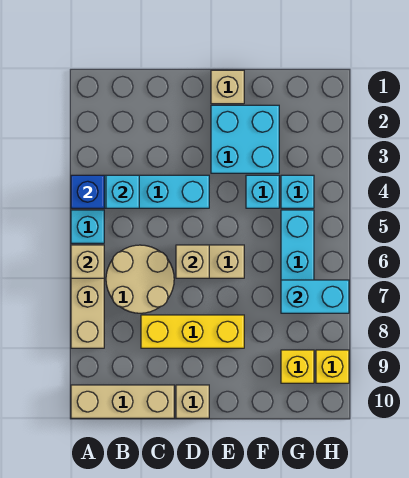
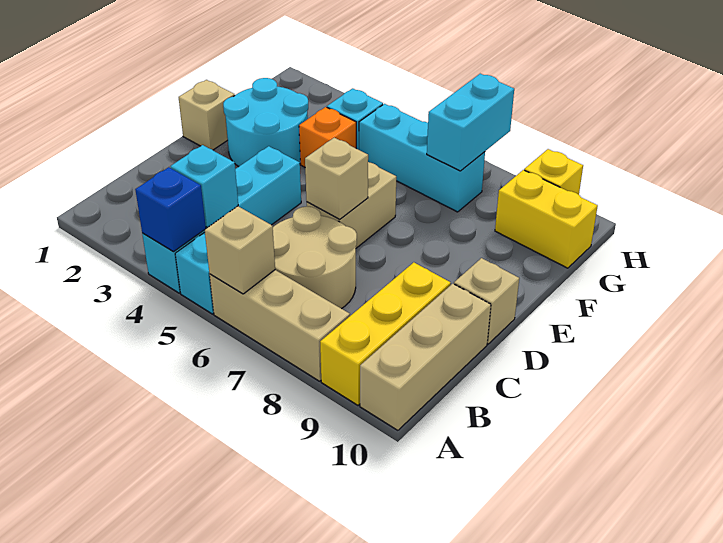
yellow brick C8:E8 level 1 -> yellow brick A9:C9 level 1
cyan brick E2:F3 level 1 -> cyan round brick E2:F3 level 1
cyan brick F4 level 1 -> orange brick F4 level 1
yellow brick G9 level 1 -> yellow brick G9:G10 level 1

